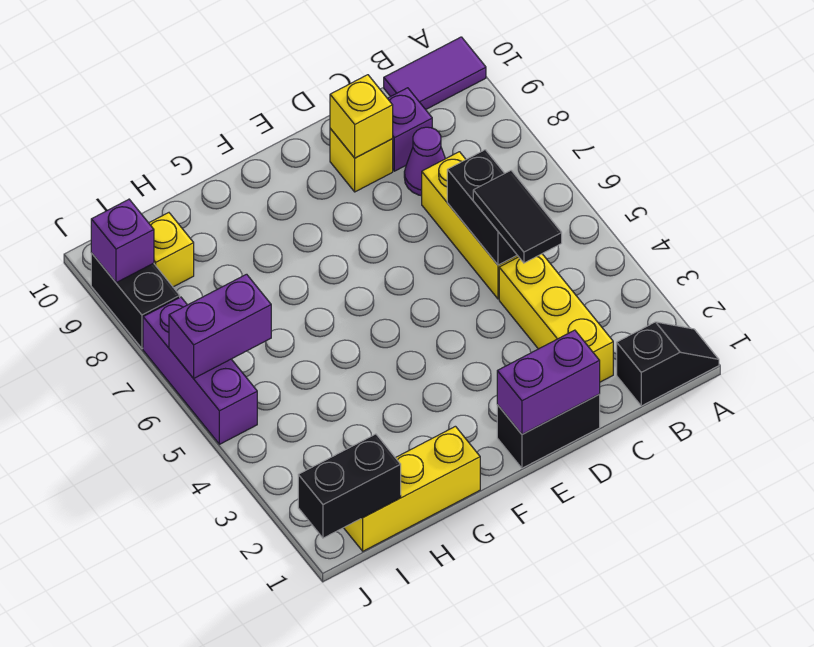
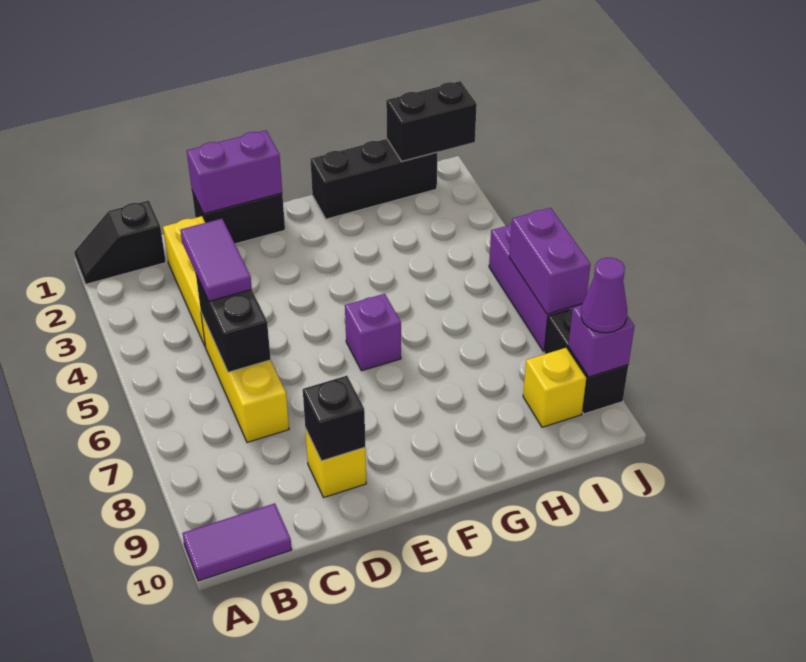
black tile C4:C5 level 3 -> purple tile C4:C5 level 3
purple cone C8 level 1 -> purple cone J9 level 3
purple brick C9 level 1 -> purple brick F6 level 1
yellow brick D9 level 2 -> black brick D9 level 2
yellow brick G1:I1 level 1 -> black brick G1:I1 level 1
purple brick I6:J6 level 2 -> purple brick J6:J7 level 2

